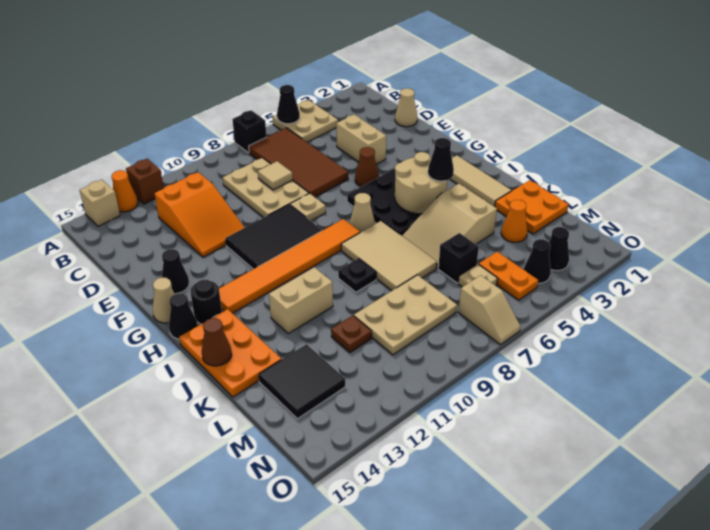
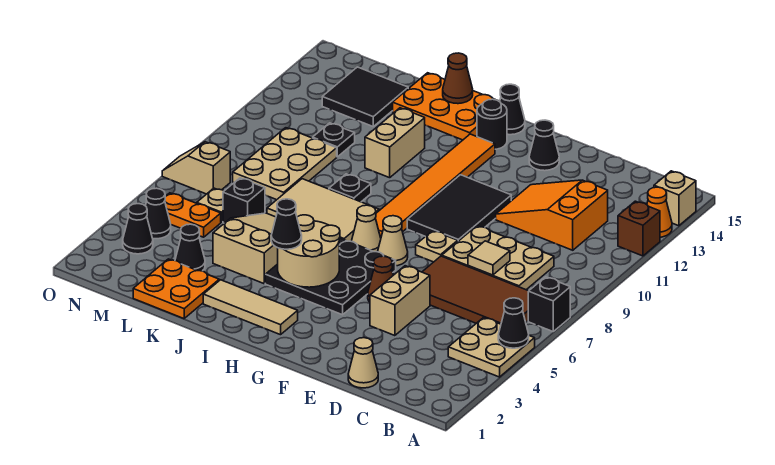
tan brick D4:E4 level 1 -> tan brick E4:E5 level 1
tan cone G15 level 1 -> tan cone G7 level 1
orange cone L3 level 1 -> black cone L3 level 1
brown plate L11 level 1 -> black plate L11 level 1

